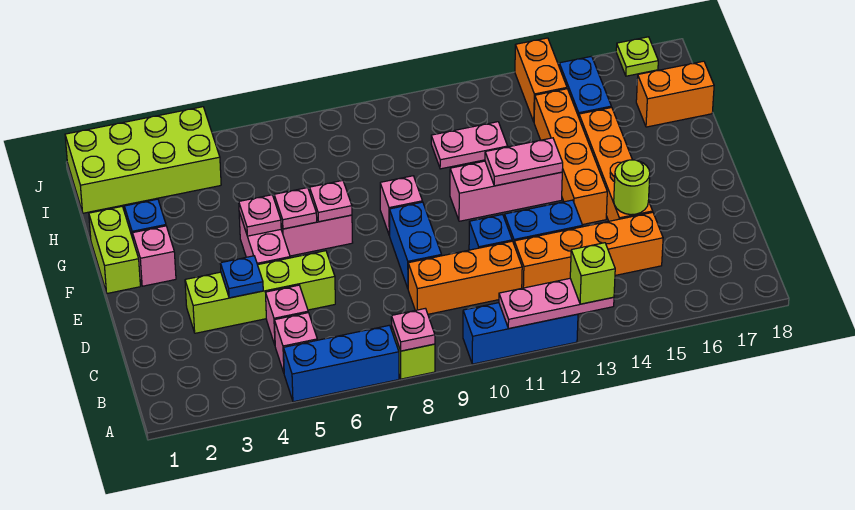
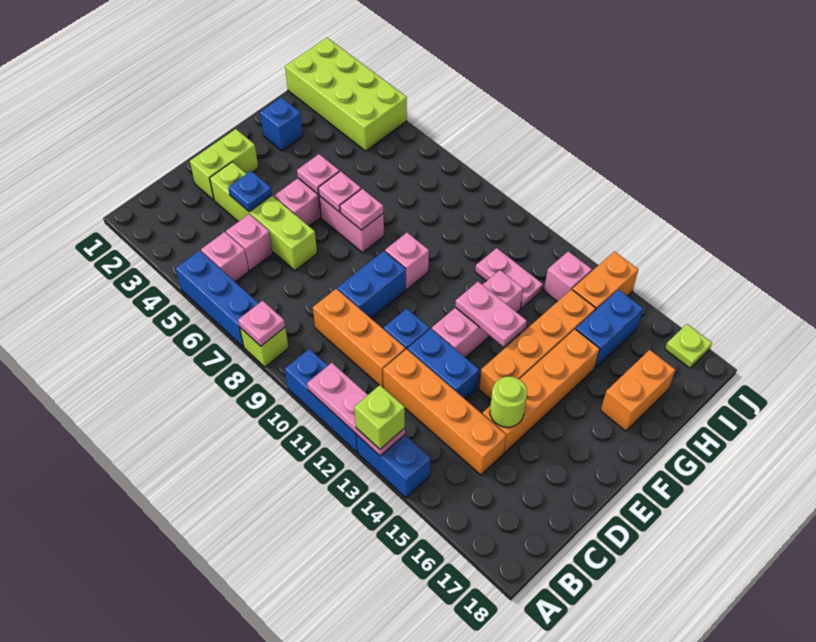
none -> blue brick A13:A14 level 1
lime brick F1:G1 level 1 -> lime brick D2:E2 level 1
pink brick F2 level 1 -> pink brick I13 level 1
pink brick F11:F13 level 1 -> pink brick E12:G12 level 1
orange brick H17:H18 level 1 -> orange brick G17:H17 level 1

